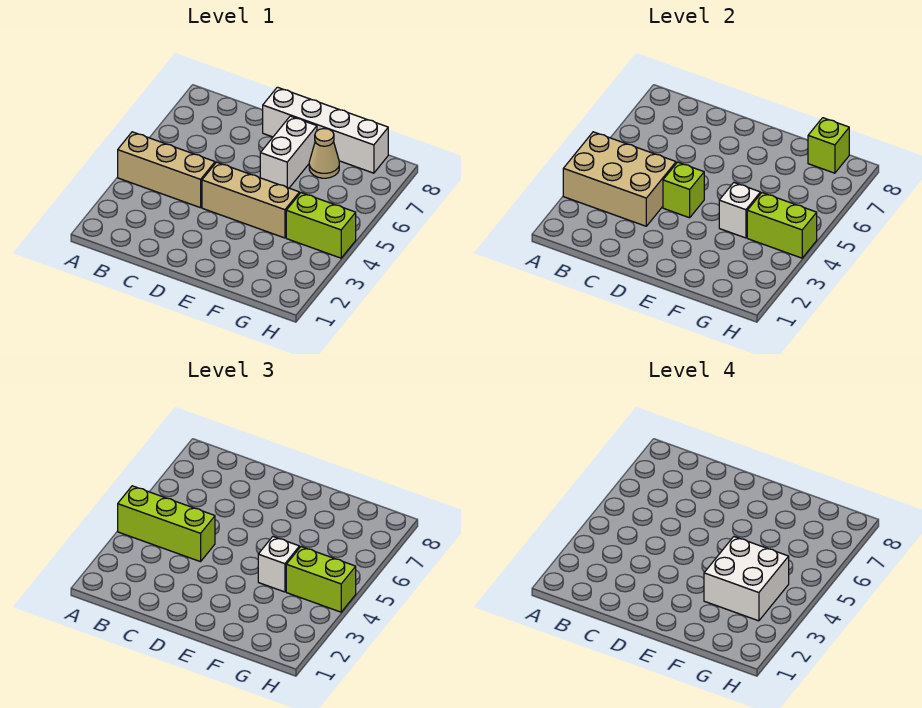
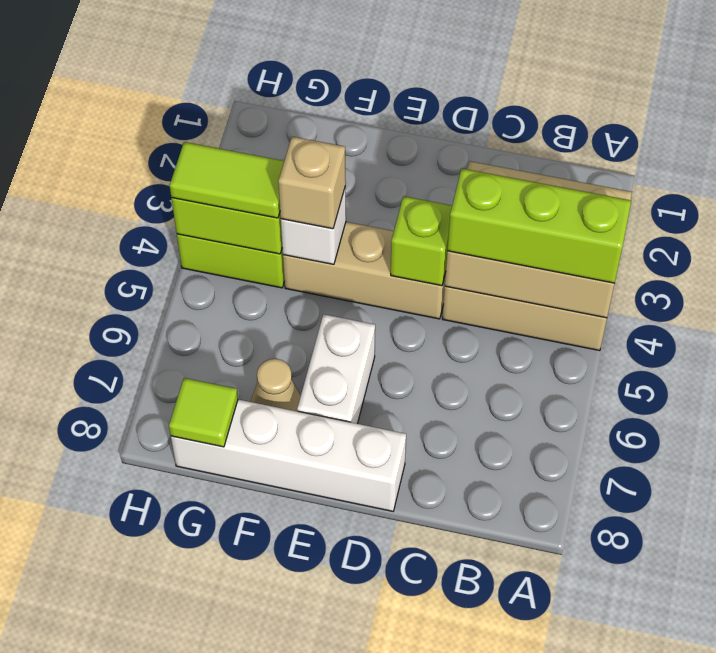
white brick F3:G4 level 4 -> none
white brick F4 level 3 -> tan brick F4 level 3
lime brick G4:H4 level 3 -> lime tile G4:H4 level 3
lime brick G8 level 2 -> lime tile G8 level 2

